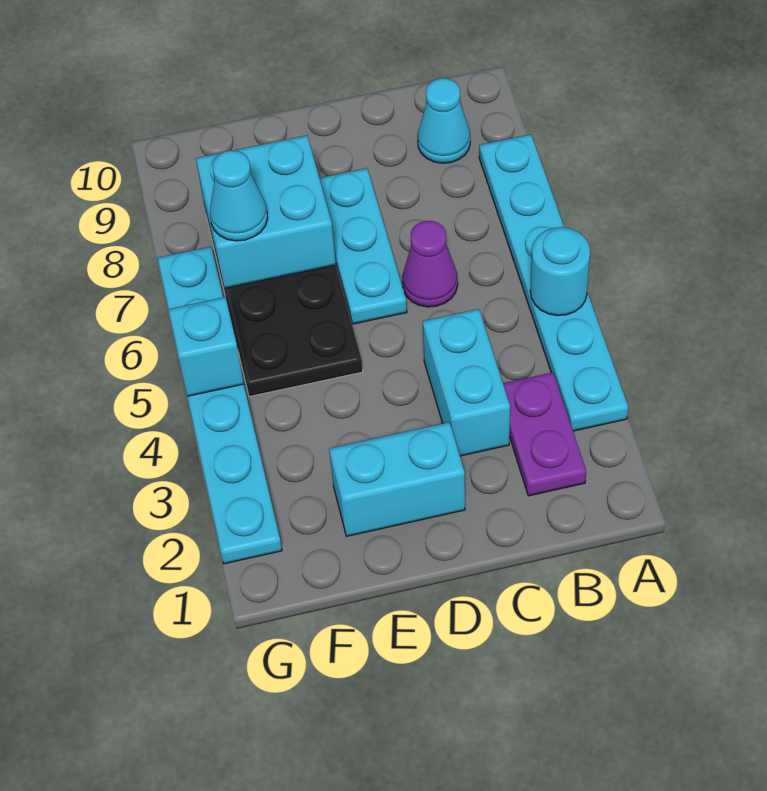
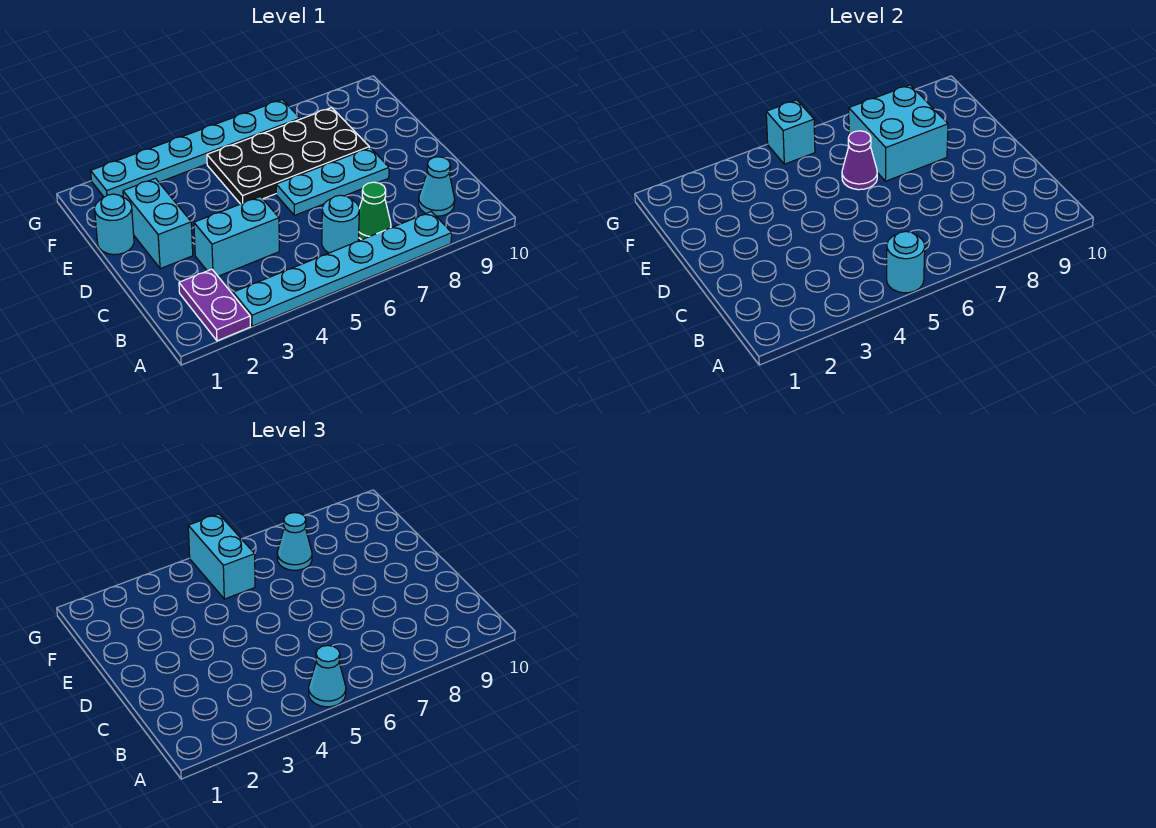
none -> cyan cone A5 level 3
purple plate B2:B3 level 1 -> purple plate A2:B2 level 1
none -> cyan round brick B6 level 1
none -> green cone B7 level 1
purple cone C6 level 1 -> purple cone E6 level 2
none -> cyan round brick E1 level 1
none -> cyan brick F5:G5 level 3

